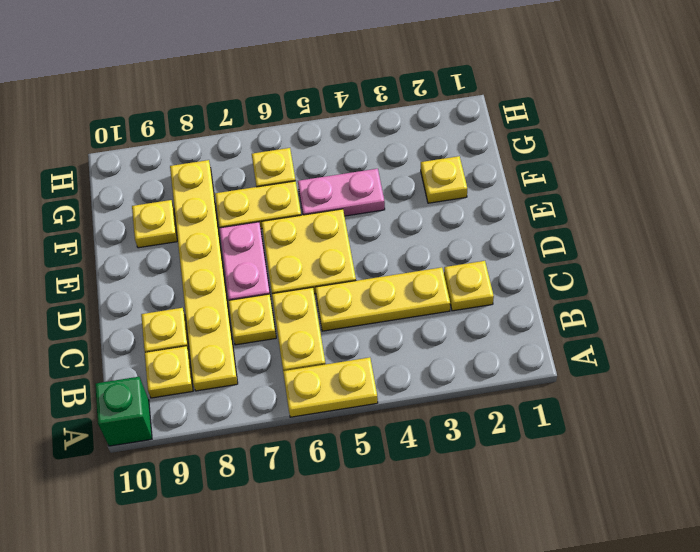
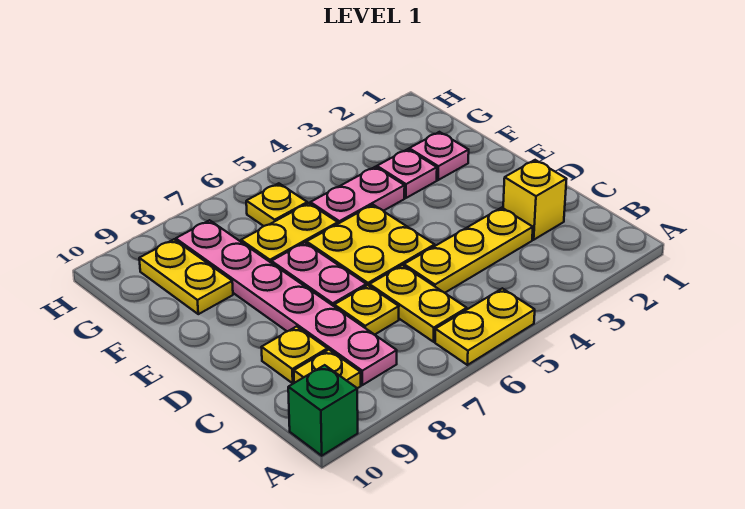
yellow plate B8:G8 level 1 -> pink plate B8:G8 level 1
yellow plate C2 level 1 -> yellow brick C2 level 1
yellow plate F2 level 1 -> pink plate F2 level 1
none -> pink plate F3 level 1
yellow plate F9 level 1 -> yellow plate F9:G9 level 1

